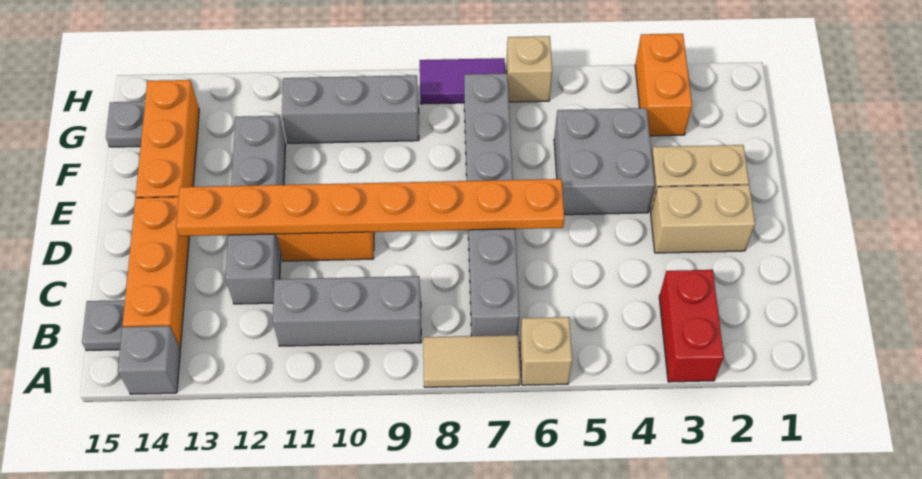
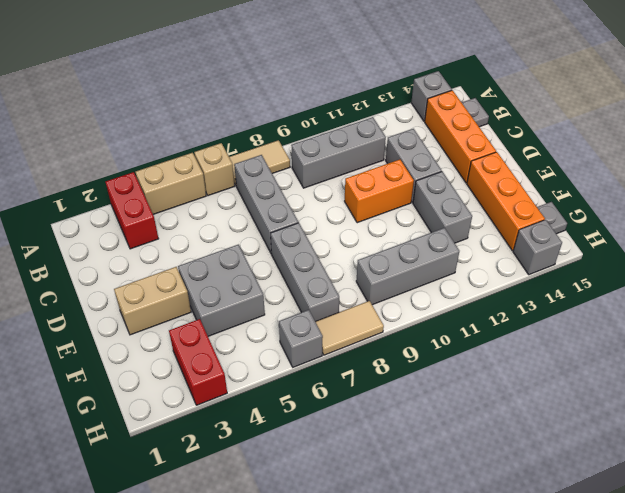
tan brick D2:D3 level 1 -> tan brick A4:A5 level 1
orange plate D6:D13 level 2 -> none
orange brick G3:H3 level 1 -> red brick G3:H3 level 1
tan brick H6 level 1 -> grey brick H6 level 1
purple tile H7:H8 level 1 -> tan tile H7:H8 level 1
none -> grey brick H14 level 1

